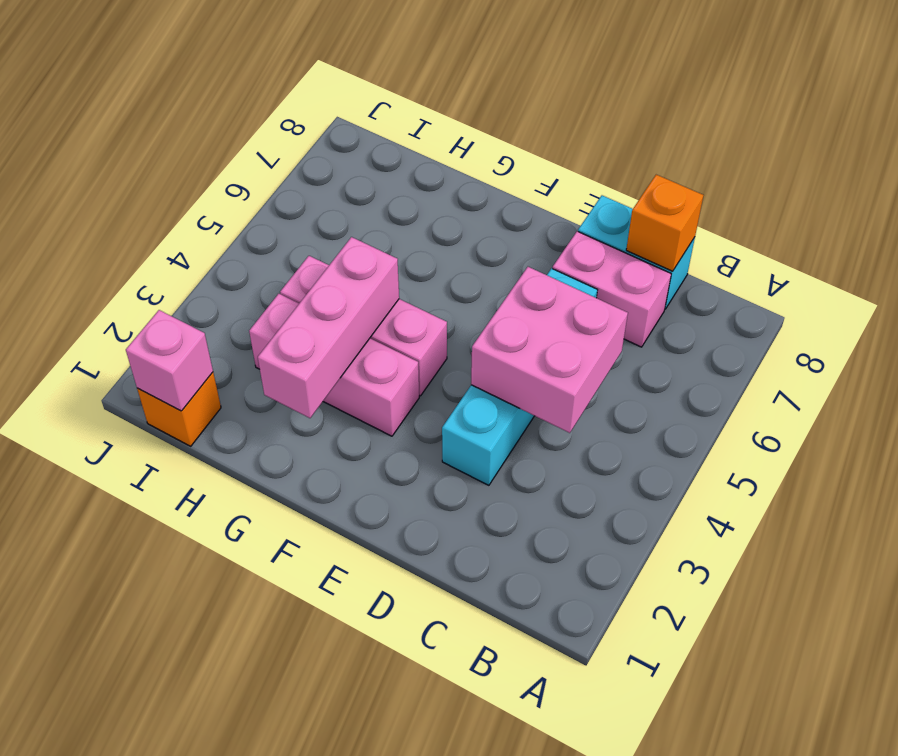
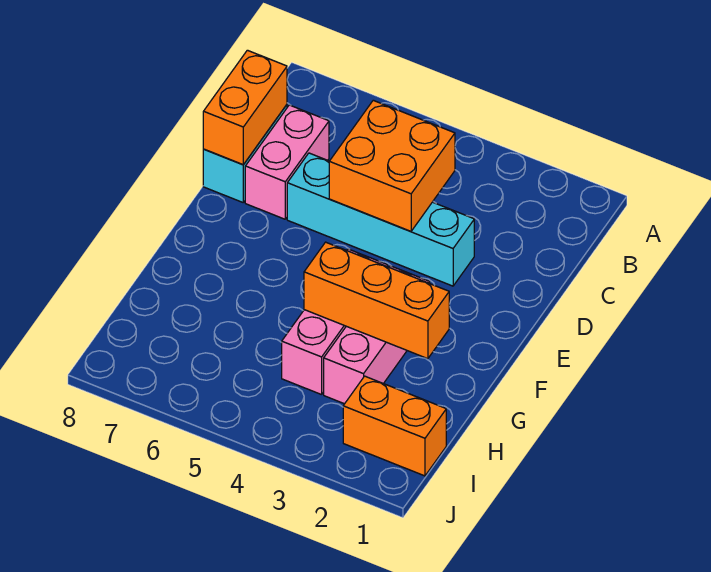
pink brick C4:D5 level 2 -> orange brick C4:D5 level 2
orange brick C8 level 2 -> orange brick C8:D8 level 2
pink brick G2:G4 level 2 -> orange brick G2:G4 level 2
orange brick I1 level 1 -> orange brick I1:I2 level 1
pink brick I1 level 2 -> none

